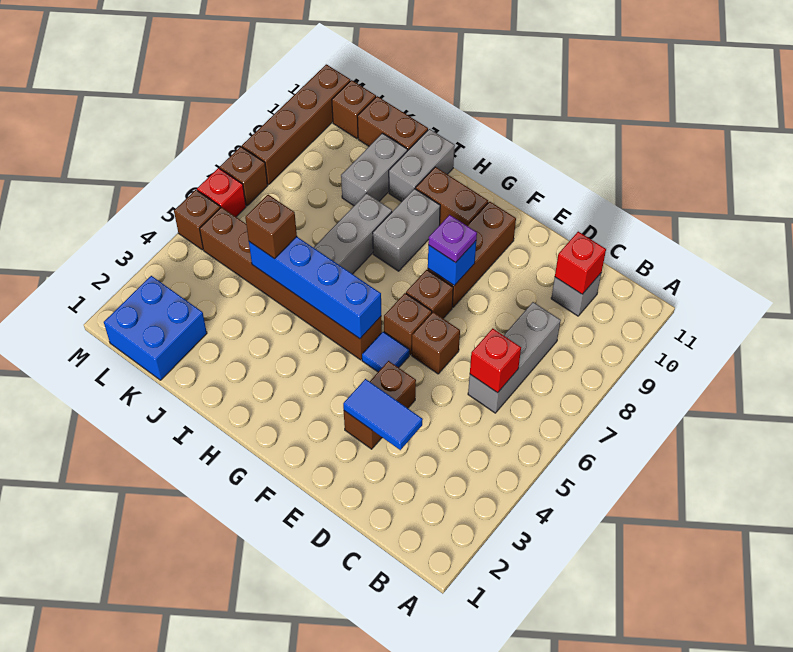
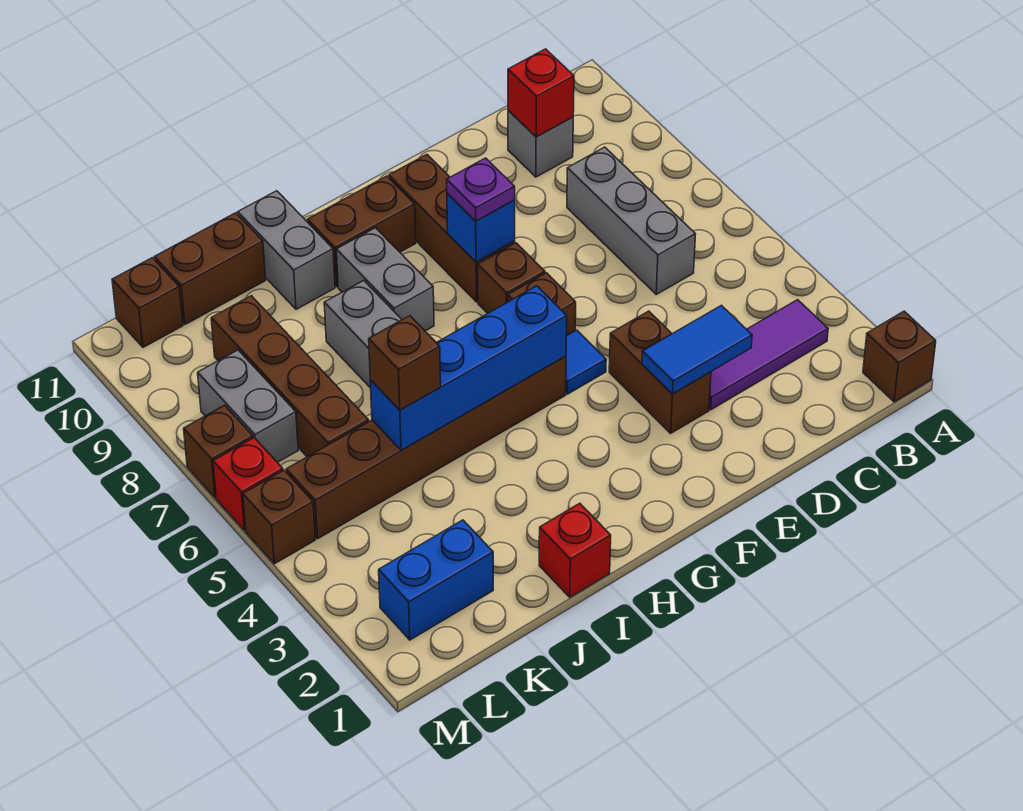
none -> purple tile B3:D3 level 1
red brick C6 level 2 -> red brick I1 level 1
brown brick E6 level 1 -> brown brick A1 level 1
grey brick J9:J10 level 1 -> grey brick L7:L8 level 1
blue brick K1:L2 level 1 -> blue brick K2:L2 level 1
brown brick M8:M11 level 1 -> brown brick K6:K9 level 1

